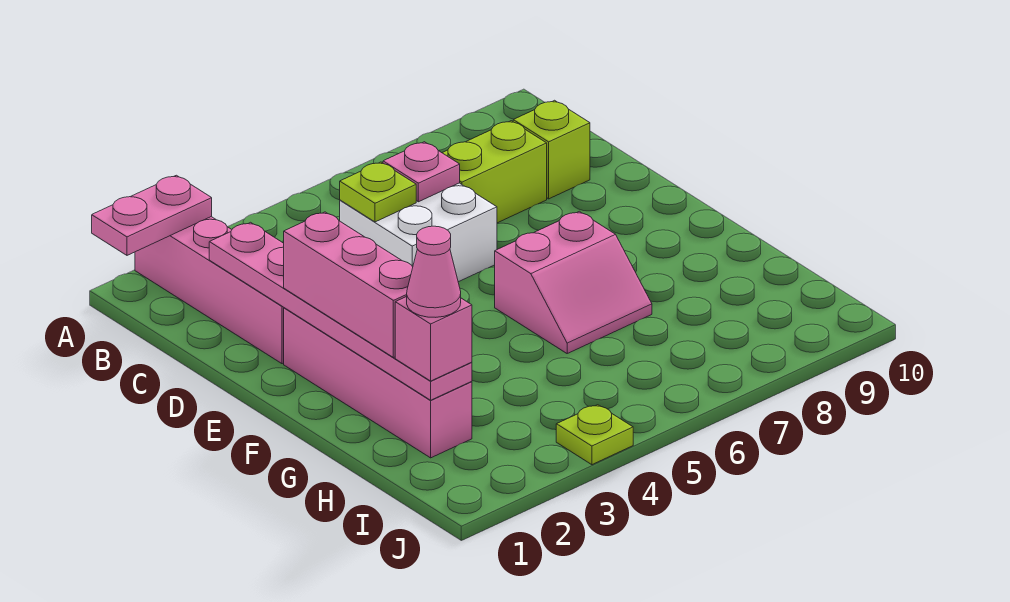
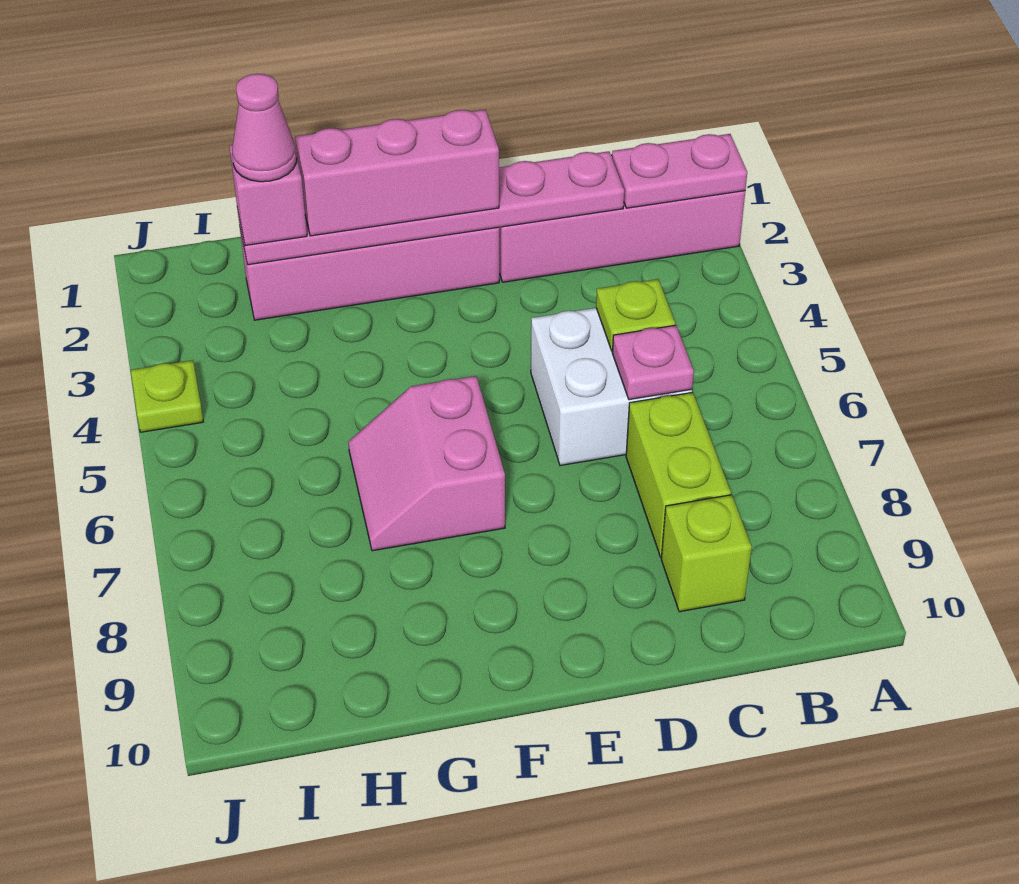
pink plate A1:A2 level 2 -> pink plate A2:B2 level 2

